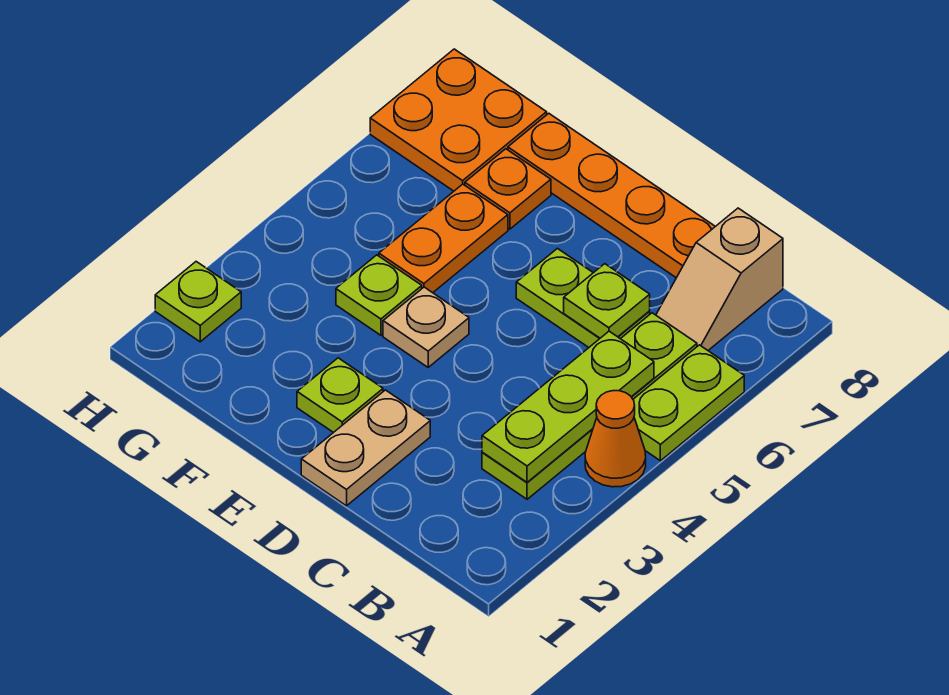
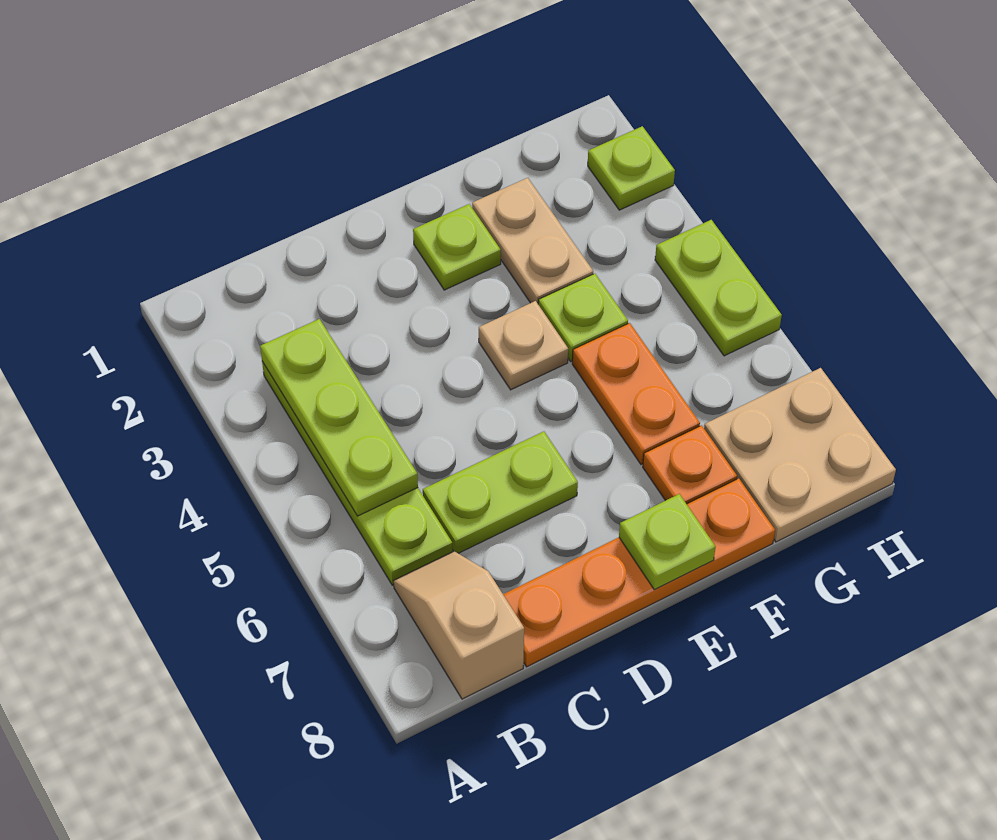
orange cone A4 level 1 -> none
lime plate A5:A6 level 1 -> lime plate H4:H5 level 1
lime plate C6 level 2 -> lime plate E8 level 2
tan plate D1:D2 level 1 -> tan plate F2:F3 level 1
orange plate G7:H8 level 1 -> tan plate G7:H8 level 1

